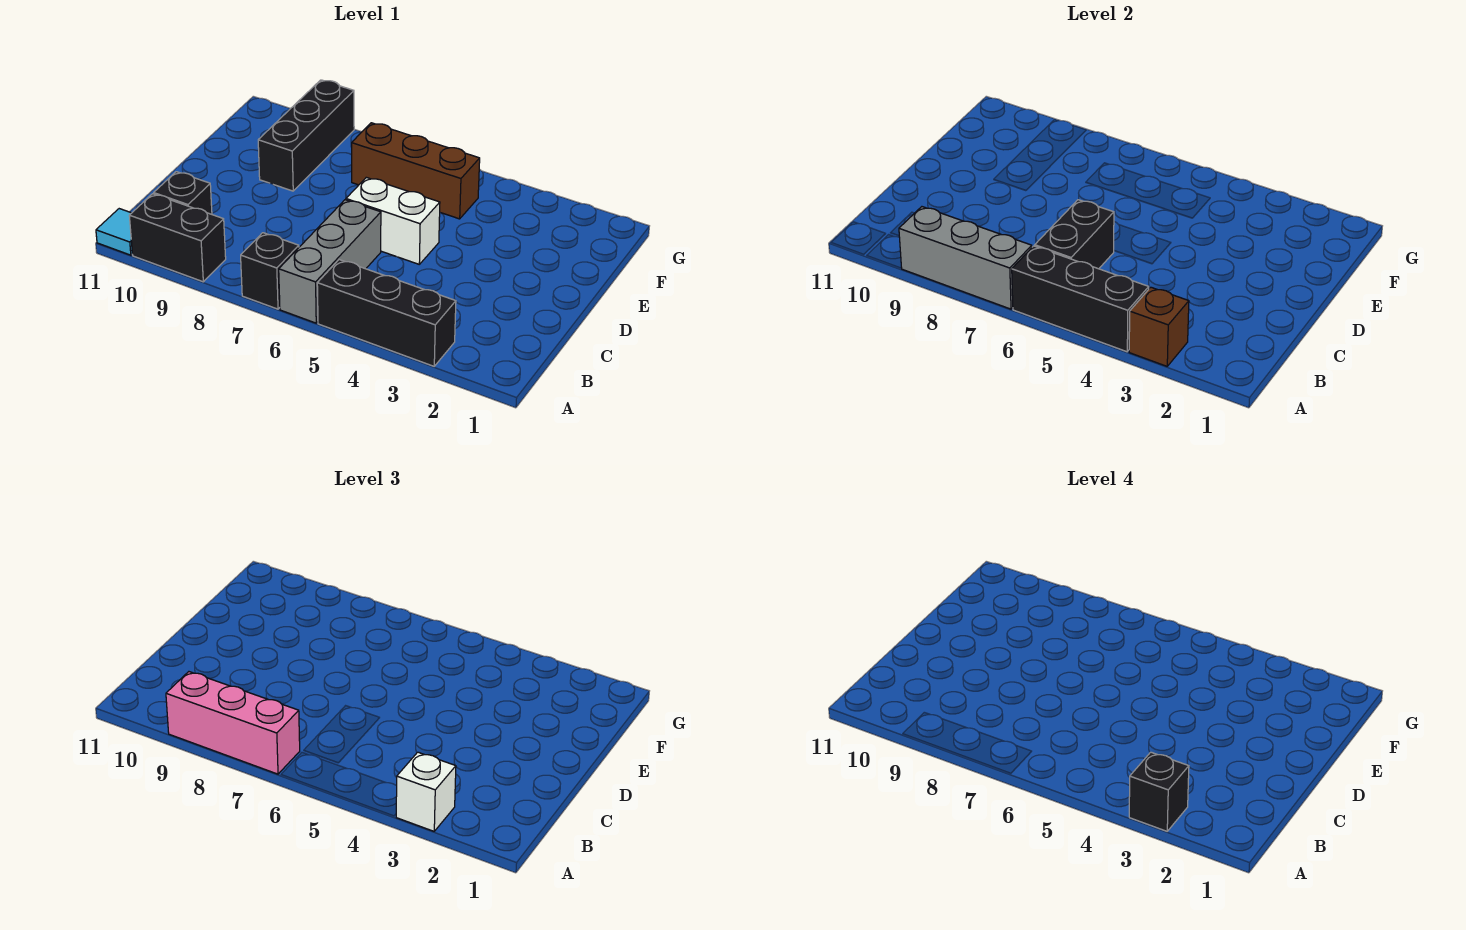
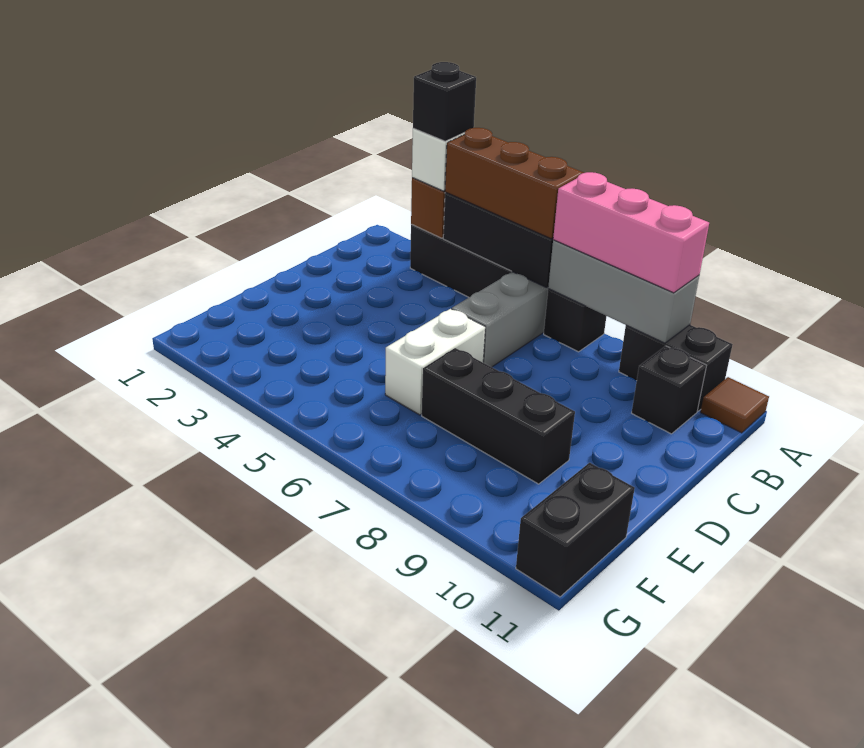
cyan tile A11 level 1 -> brown tile A11 level 1
black brick B6:C6 level 2 -> black brick F11:G11 level 1
white brick D5:D6 level 1 -> white brick D6:E6 level 1
black brick E9:G9 level 1 -> black brick E7:E9 level 1
brown brick F5:F7 level 1 -> brown brick A4:A6 level 3

